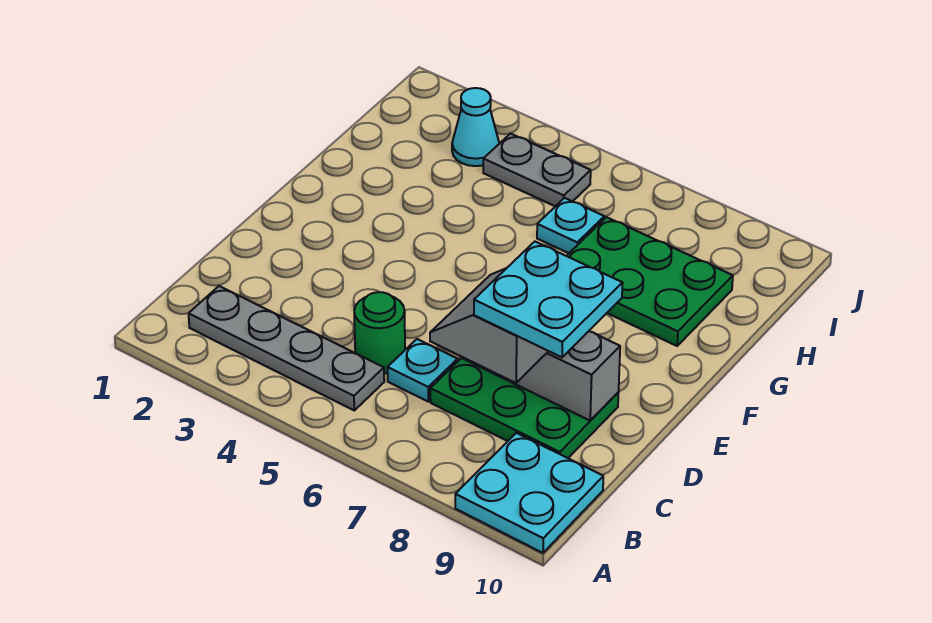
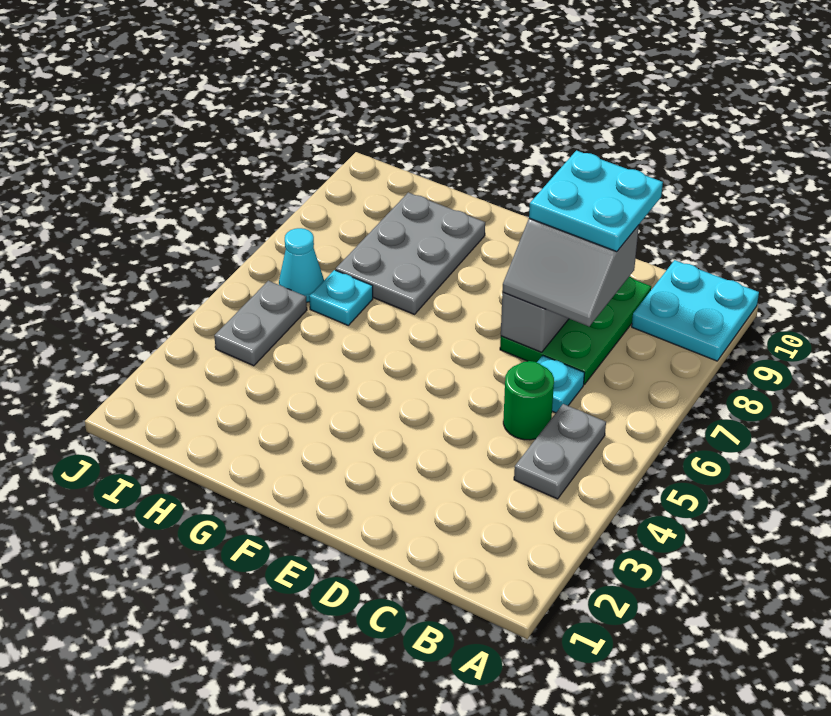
grey plate B2:B5 level 1 -> grey plate B4:B5 level 1
green plate G7:H9 level 1 -> grey plate G7:H9 level 1
cyan cone I3 level 1 -> cyan cone I6 level 1

